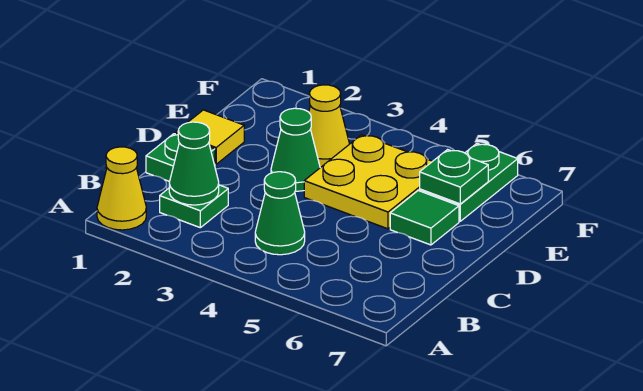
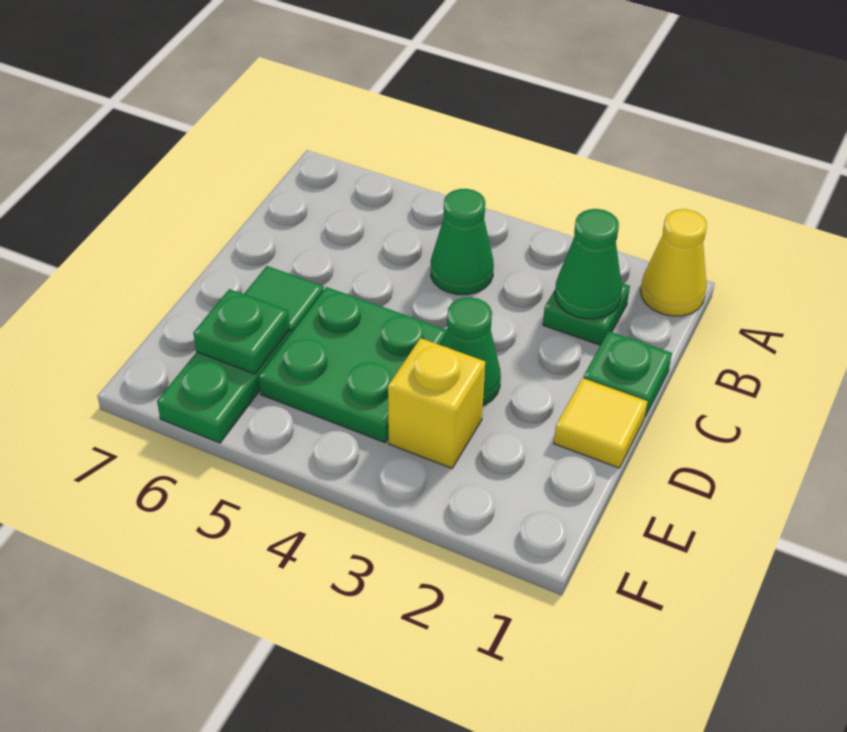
yellow plate D4:E5 level 1 -> green plate D4:E5 level 1
yellow cone E3 level 1 -> yellow brick E3 level 1

